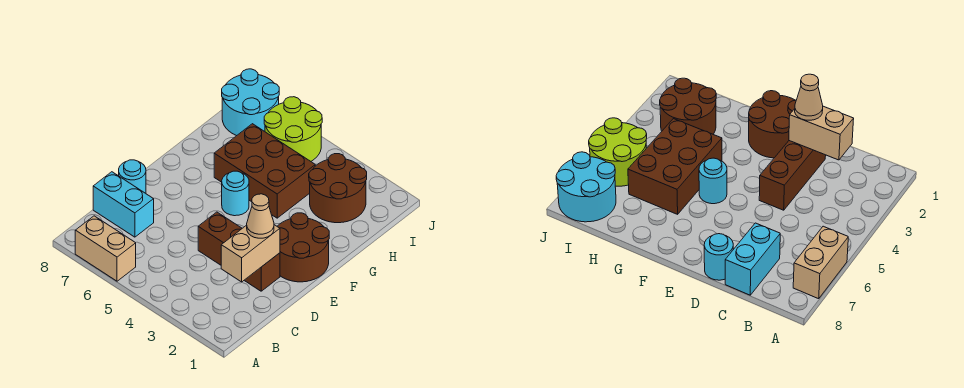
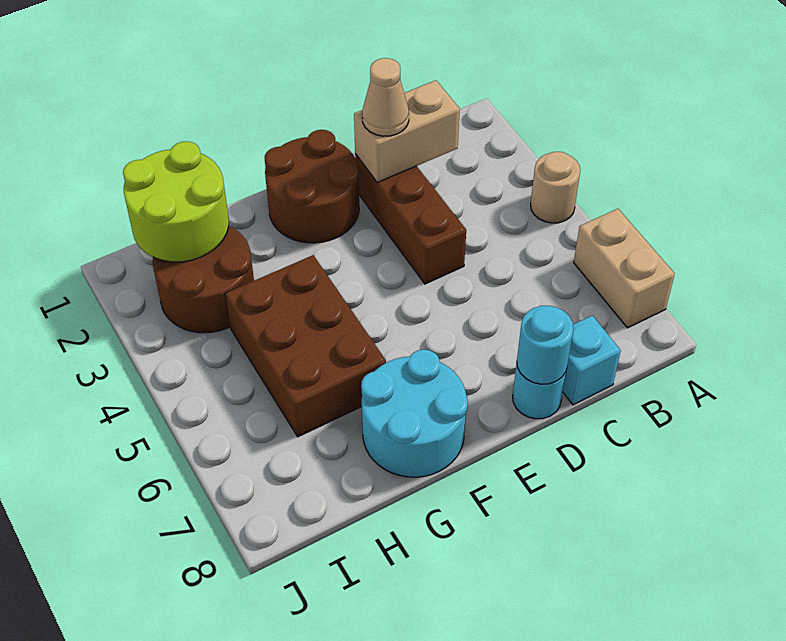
none -> tan round brick A4 level 1
cyan brick C7:C8 level 1 -> cyan brick C8 level 1
cyan round brick F5 level 1 -> cyan round brick D8 level 2
lime round brick I5:J6 level 1 -> lime round brick H1:I2 level 2
cyan round brick I7:J8 level 1 -> cyan round brick F7:G8 level 1

